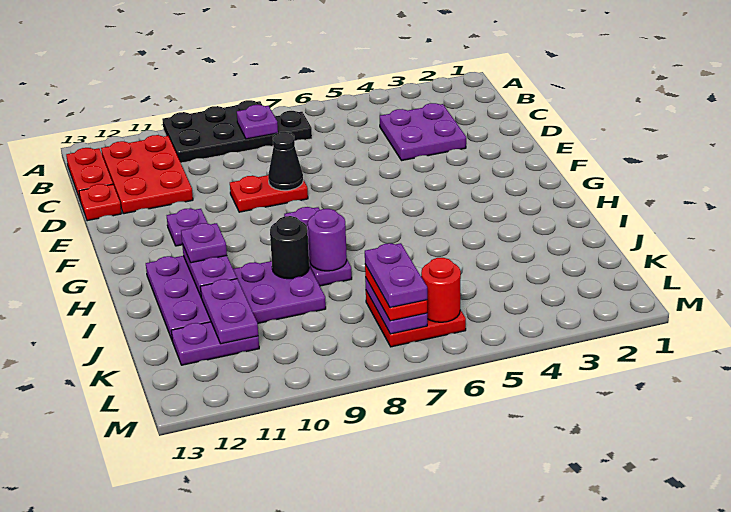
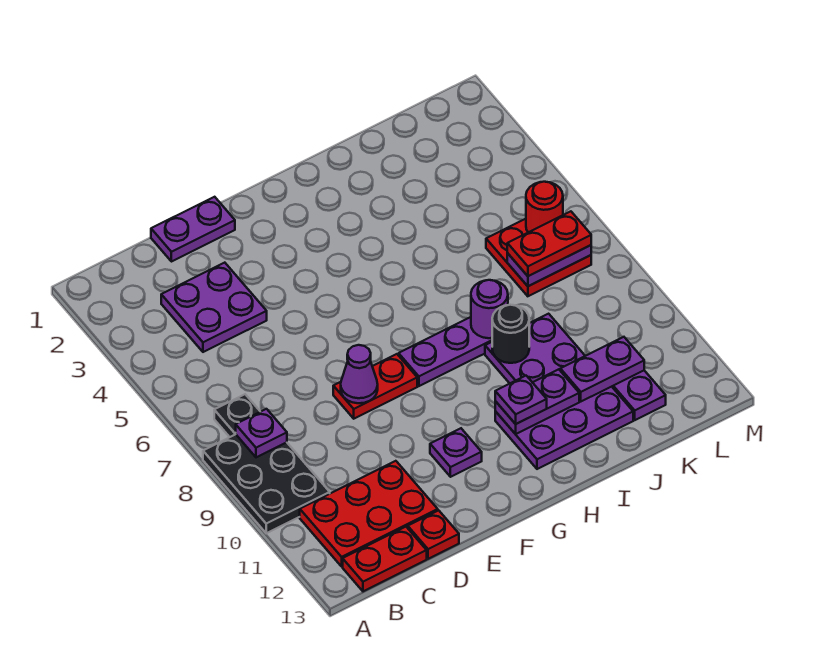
red plate E8:E9 level 1 -> red plate E8:F8 level 1
black cone E8 level 2 -> purple cone E8 level 2
purple plate K7:L7 level 4 -> purple plate D1:E1 level 1

